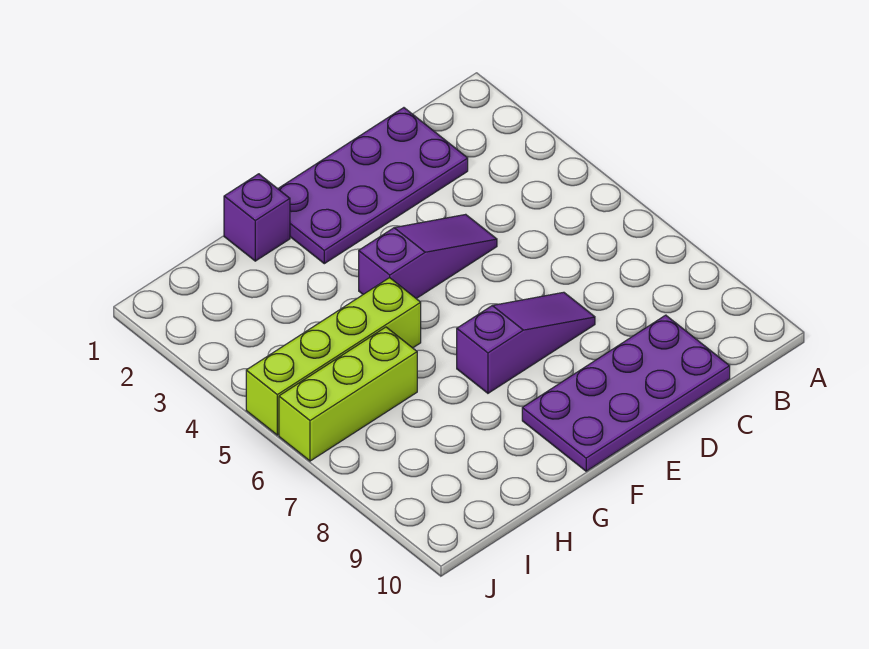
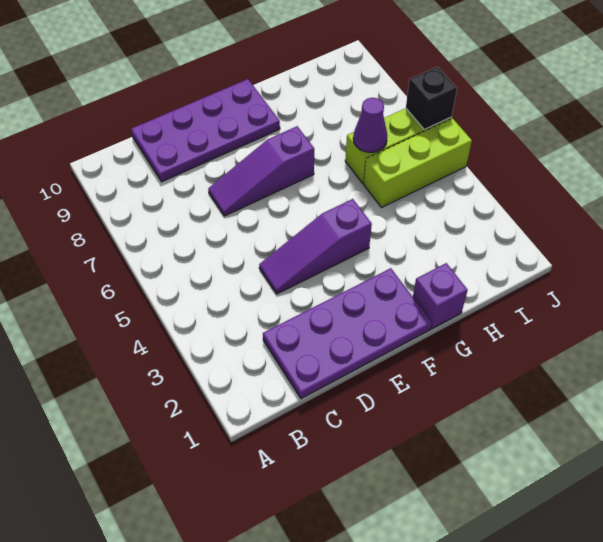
lime brick G5:J5 level 1 -> lime brick H5:J5 level 1
none -> purple cone H6 level 2
none -> black brick J6 level 2

